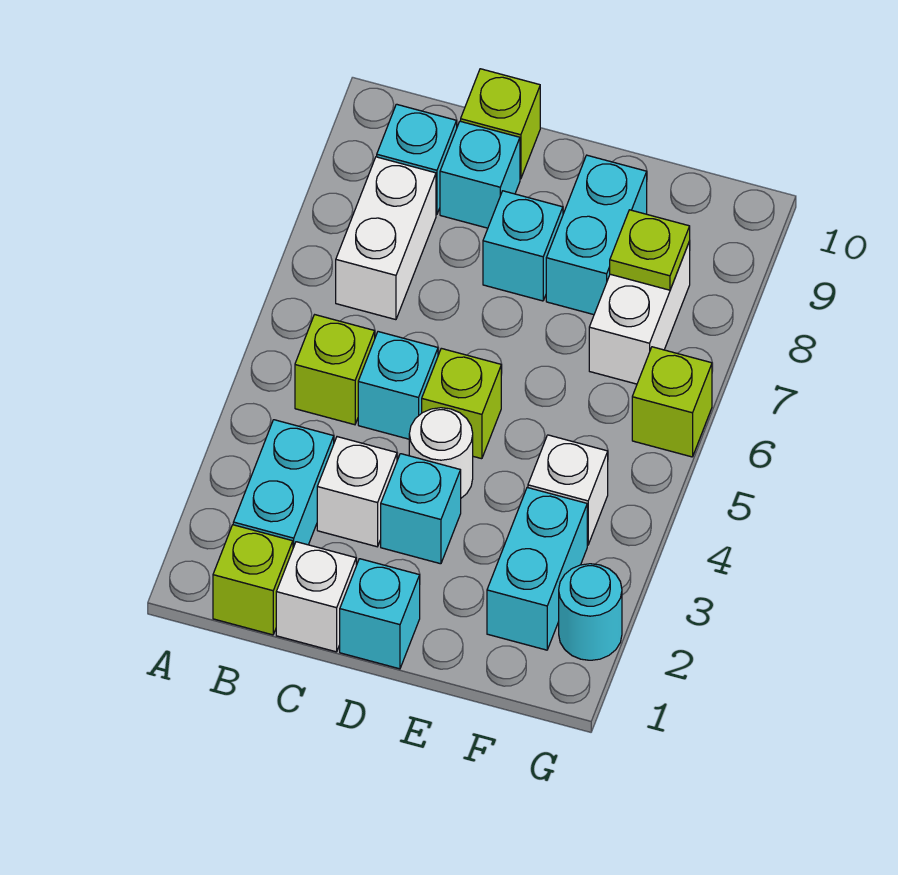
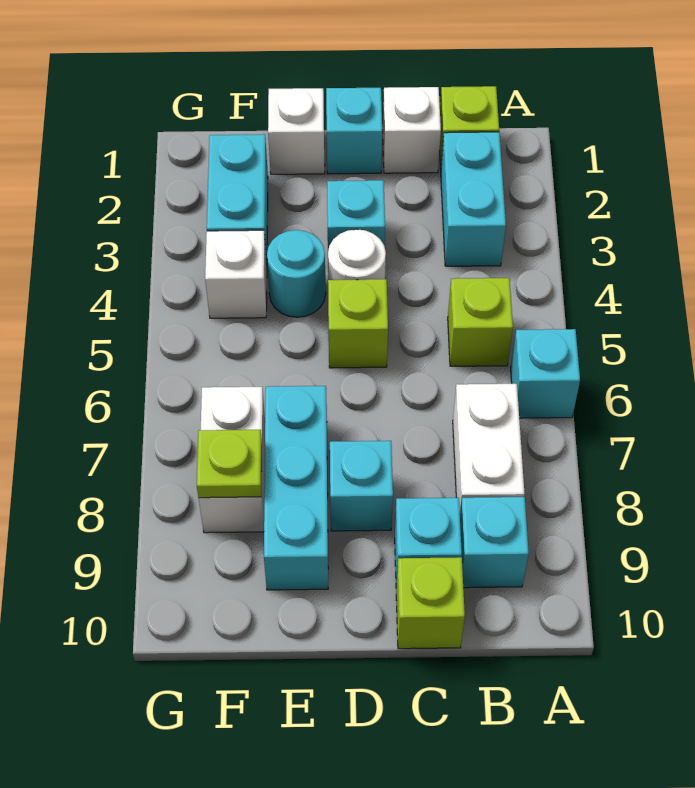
white brick C3 level 1 -> white brick E1 level 1
cyan brick C5 level 1 -> cyan brick A6 level 1
cyan brick E8:E9 level 1 -> cyan brick E7:E9 level 1
cyan round brick G2 level 1 -> cyan round brick E4 level 1
lime brick G6 level 1 -> none

